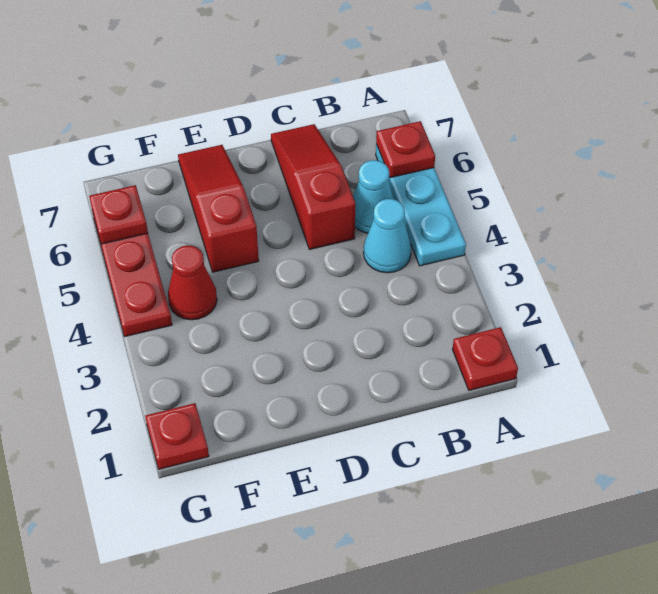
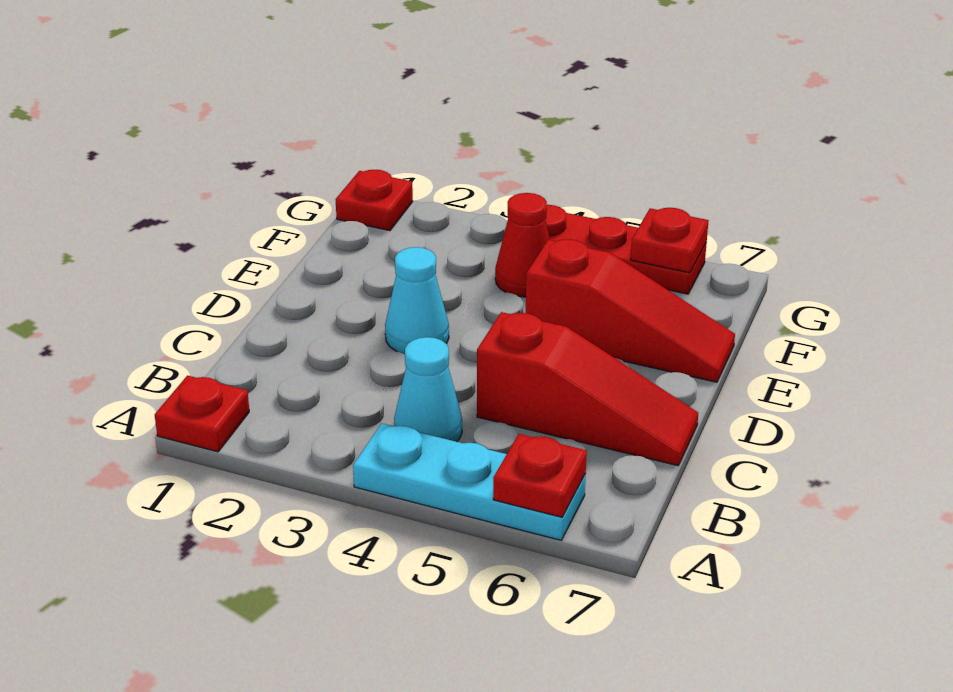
cyan cone B5 level 1 -> cyan cone D3 level 1

